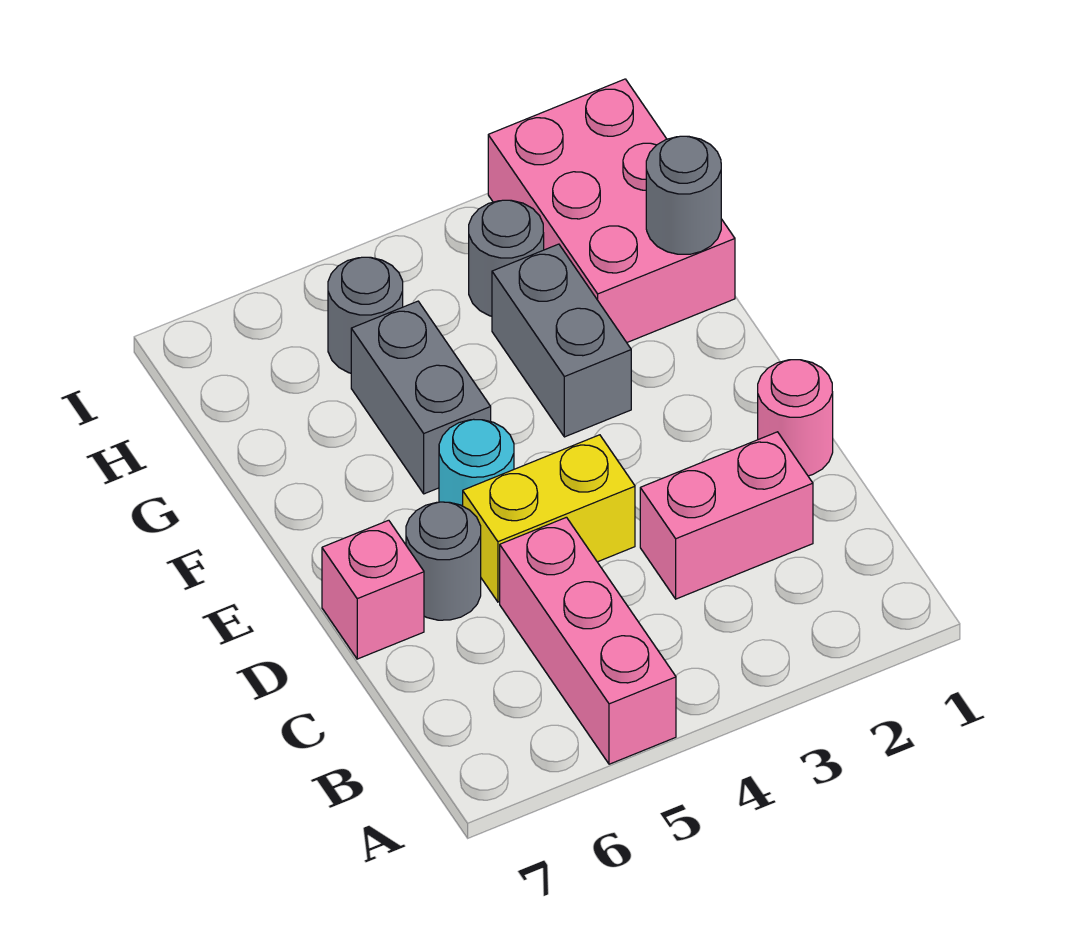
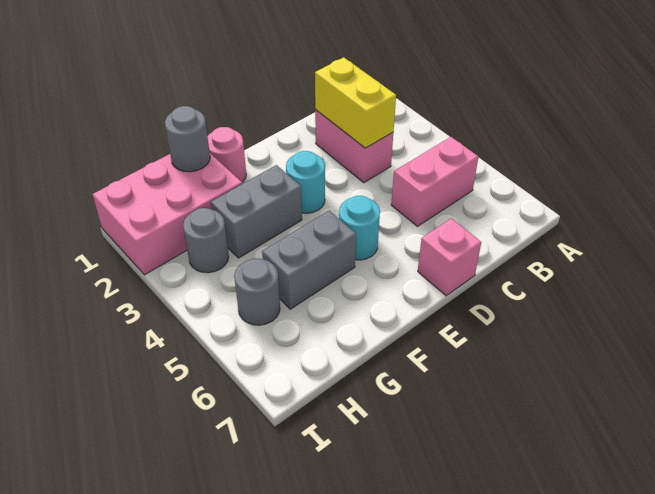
pink brick A5:C5 level 1 -> pink brick B5:C5 level 1
pink round brick D1 level 1 -> pink round brick F1 level 1
yellow brick D4:D5 level 1 -> yellow brick C2:C3 level 2
grey round brick D6 level 1 -> none
none -> cyan round brick E3 level 1

